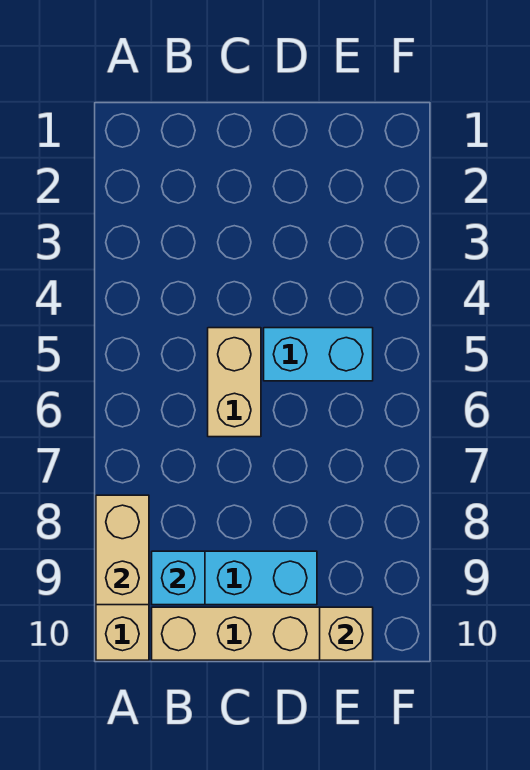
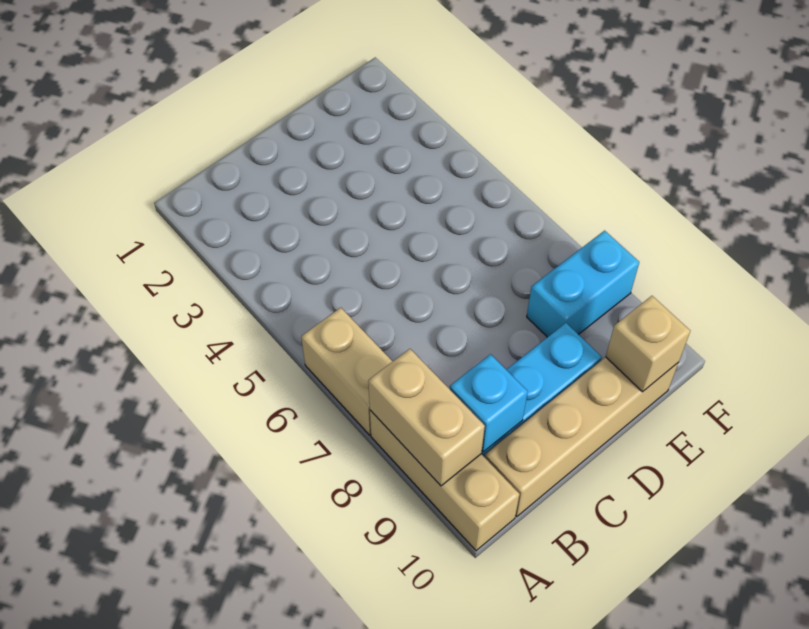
tan brick C5:C6 level 1 -> tan brick A6:A7 level 1
cyan brick D5:E5 level 1 -> cyan brick E8:F8 level 1

